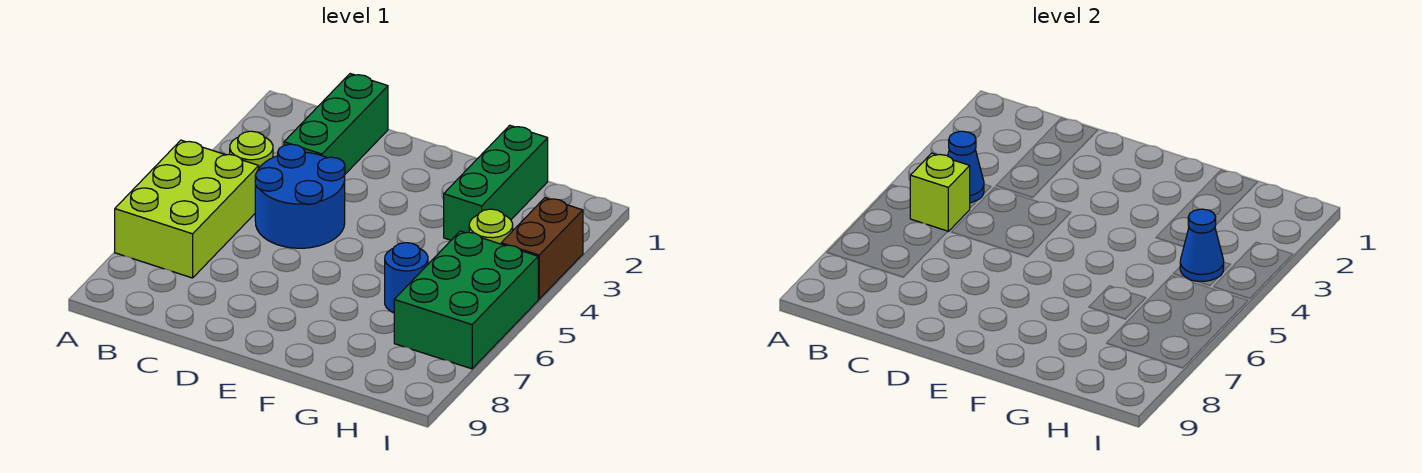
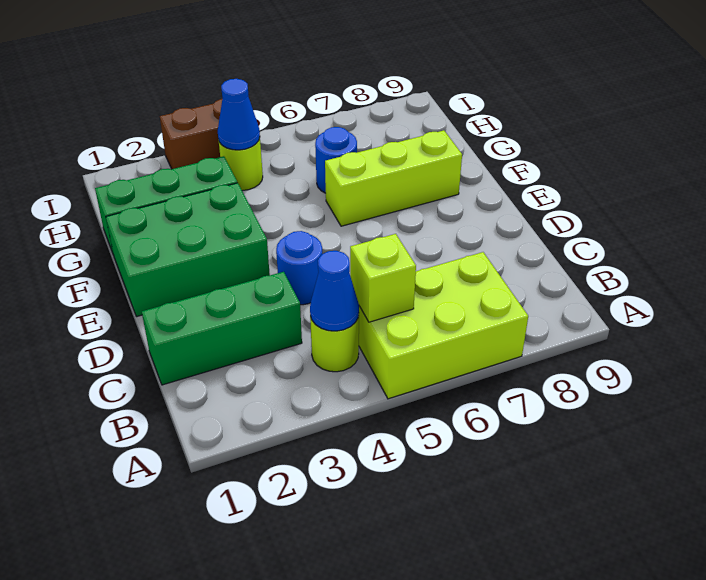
blue round brick C4:D5 level 1 -> blue round brick D4 level 1
none -> lime brick F6:F8 level 1
green brick H5:I7 level 1 -> green brick E1:F3 level 1

